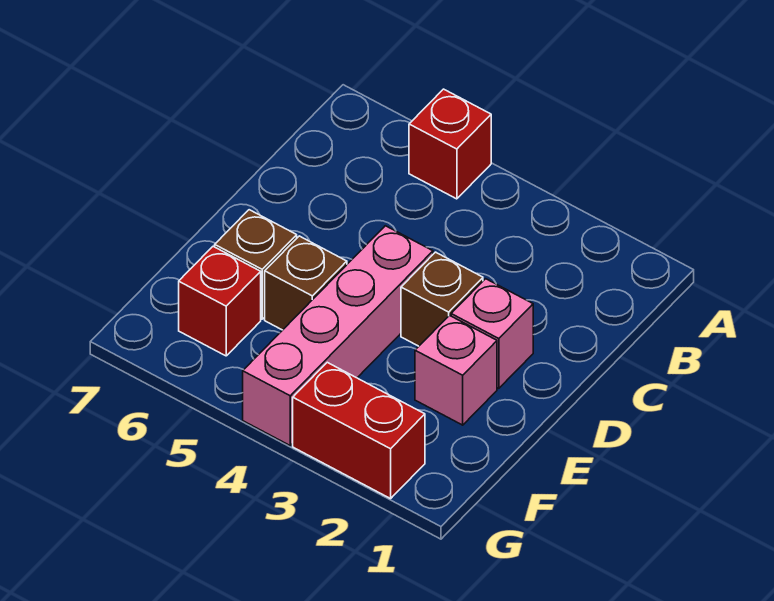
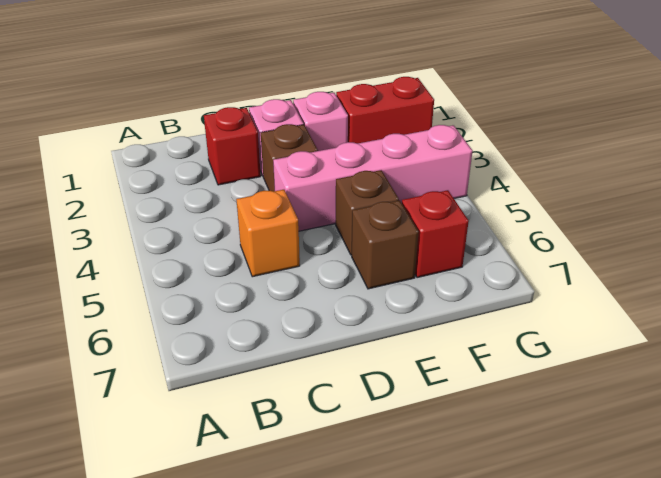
red brick A5 level 1 -> red brick C2 level 1
none -> orange brick C5 level 1
red brick G2:G3 level 1 -> red brick F2:G2 level 1

